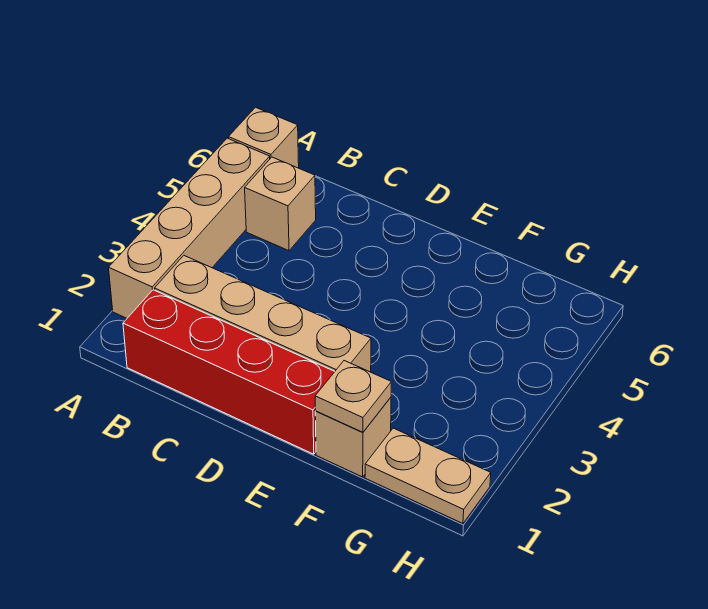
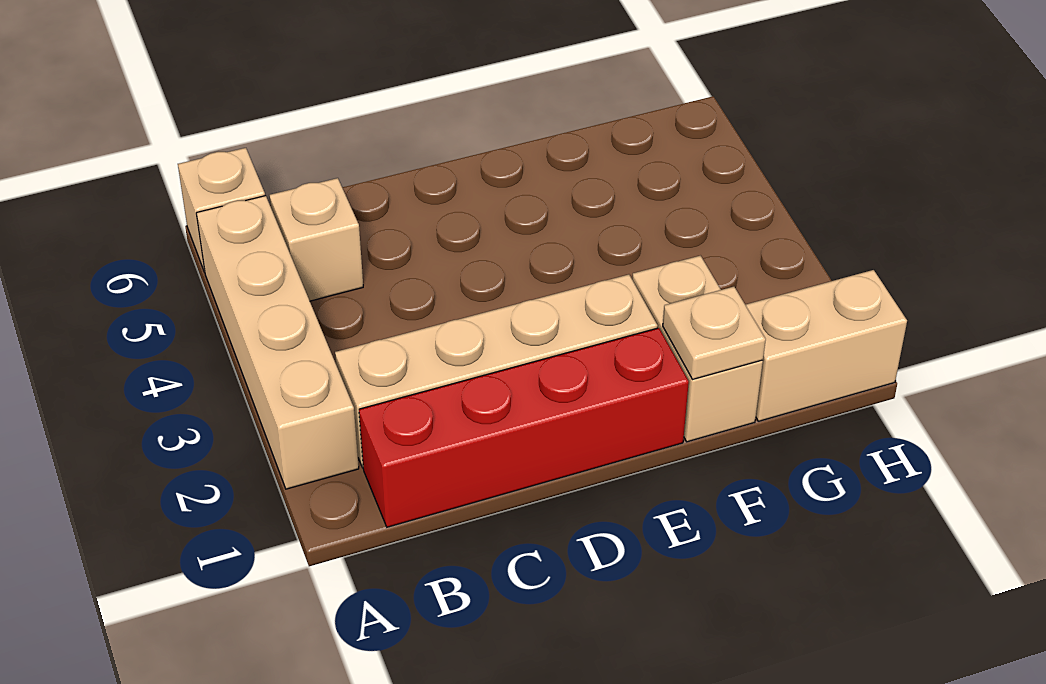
tan brick F1 level 1 -> tan brick F1:F2 level 1
tan plate G1:H1 level 1 -> tan brick G1:H1 level 1

